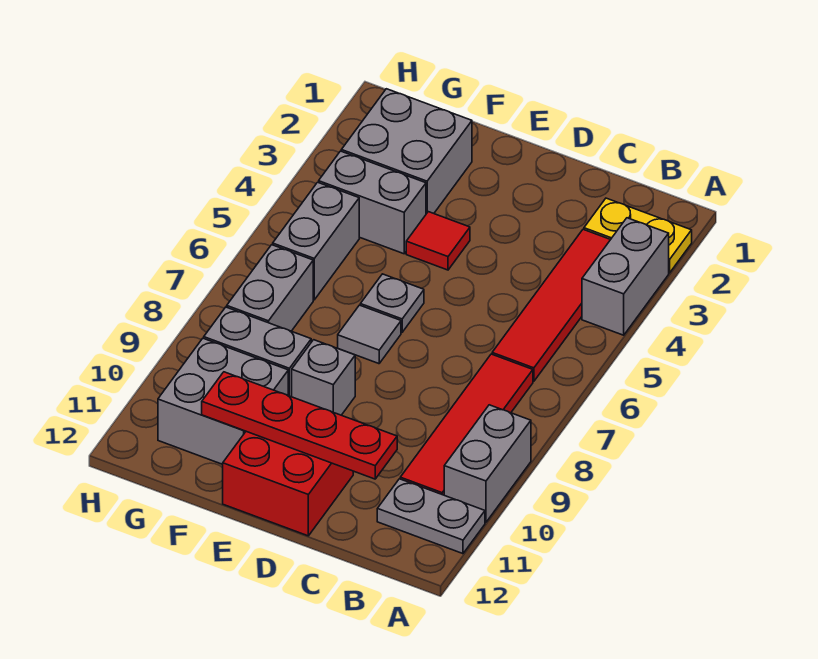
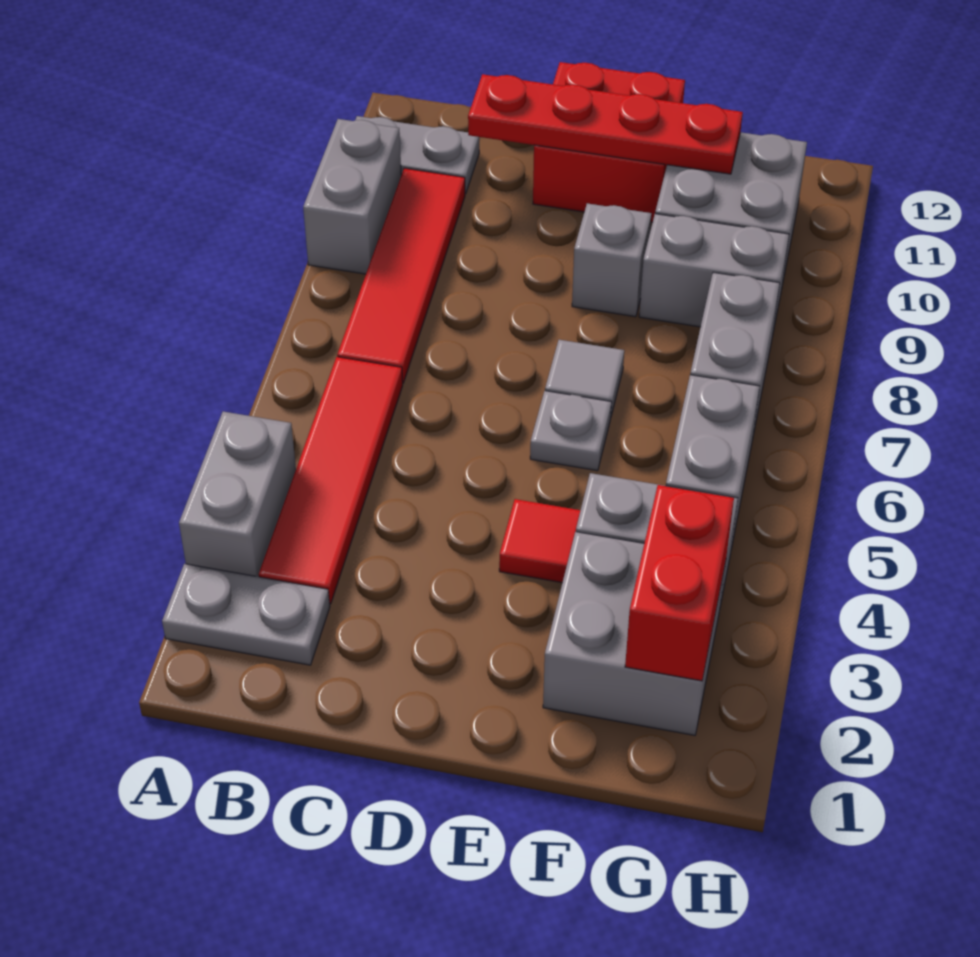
yellow plate A2:B2 level 1 -> grey plate A2:B2 level 1
none -> red brick G2:G3 level 2

